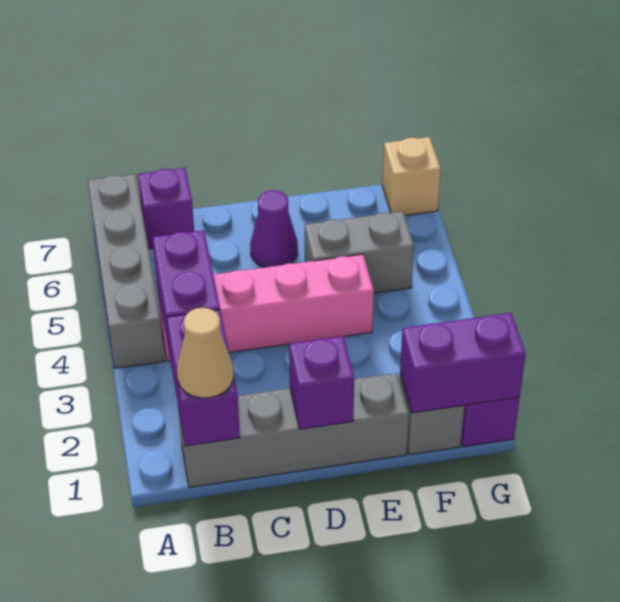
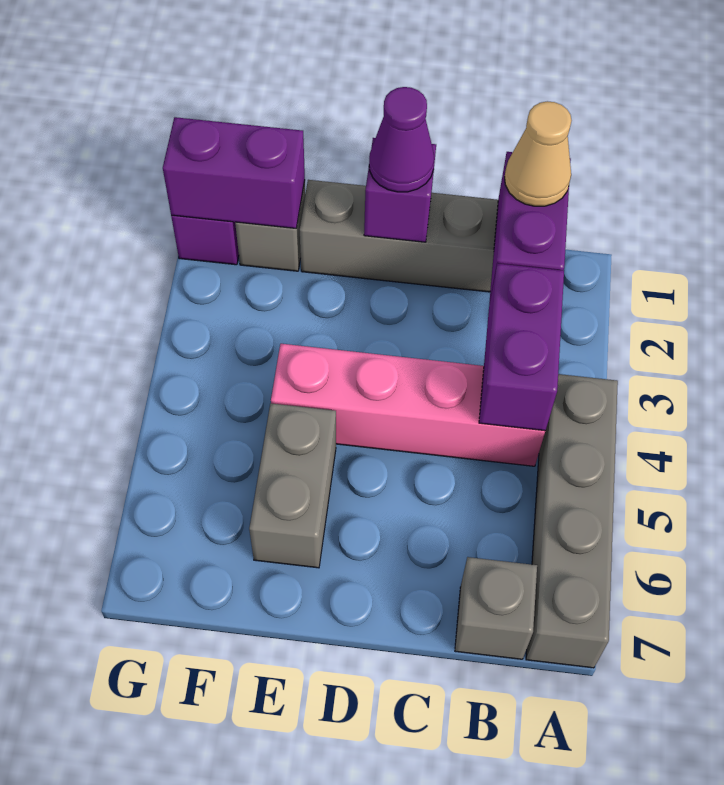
purple brick B7 level 1 -> grey brick B7 level 1
purple cone D6 level 1 -> purple cone D1 level 3
grey brick E5:F5 level 1 -> grey brick E5:E6 level 1
tan brick G7 level 1 -> none

